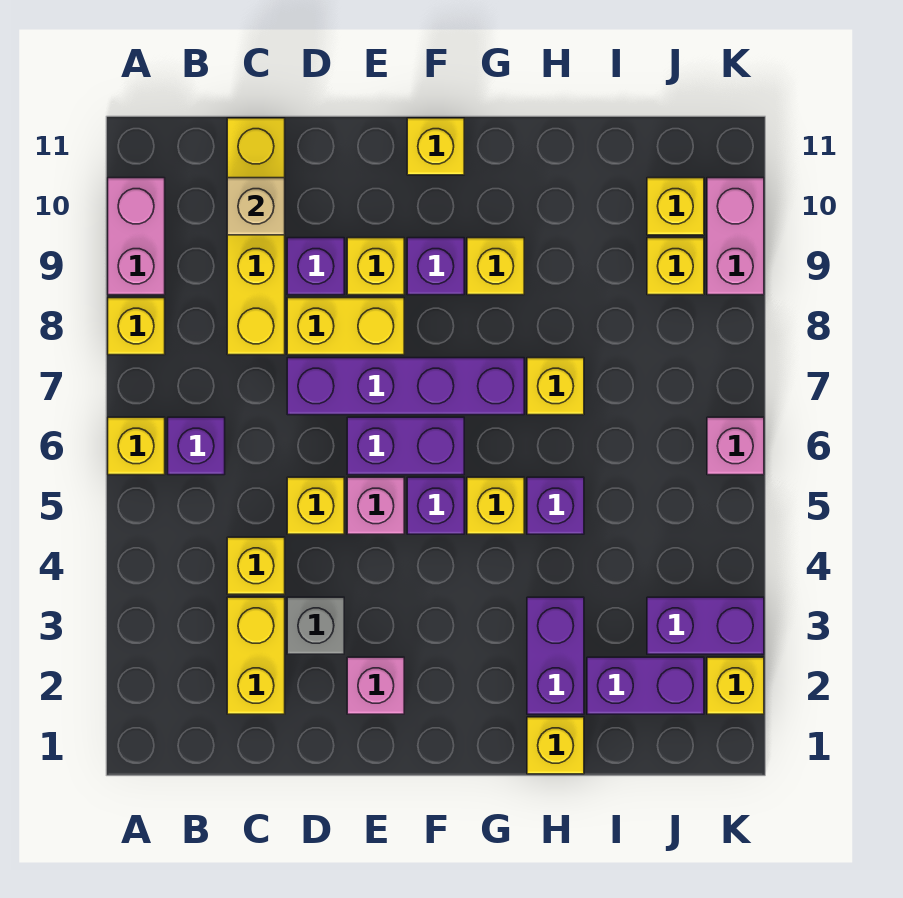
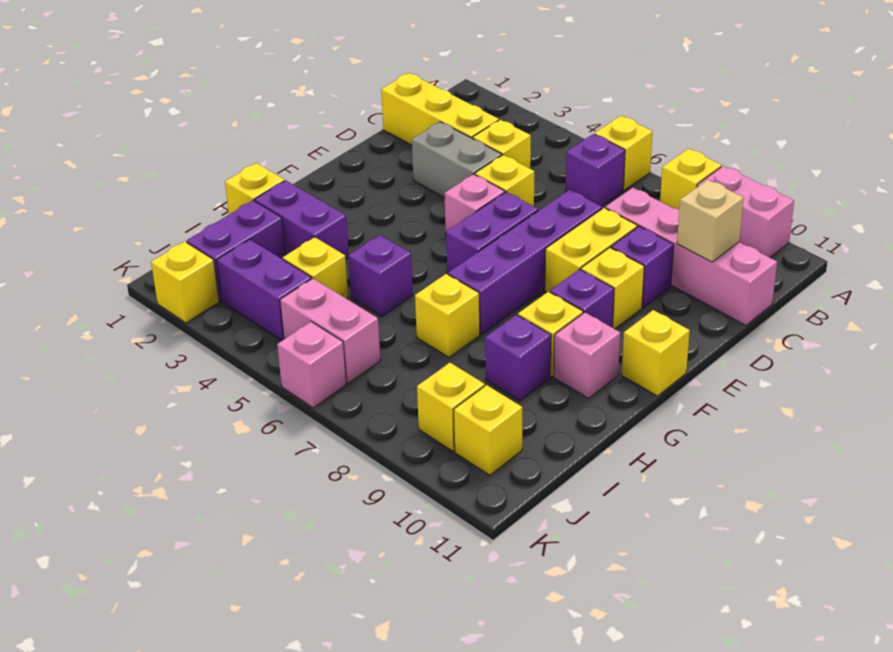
yellow brick C2:C3 level 1 -> yellow brick C1:C3 level 1
yellow brick C8:C11 level 1 -> pink brick C8:C11 level 1
grey brick D3 level 1 -> grey brick D3:D4 level 1
pink brick E2 level 1 -> pink brick G10 level 1
purple brick F5 level 1 -> purple brick H9 level 1
yellow brick G5 level 1 -> yellow brick I4 level 1
purple brick J3:K3 level 1 -> purple brick J3:J4 level 1
pink brick K9:K10 level 1 -> pink brick J5:J6 level 1

